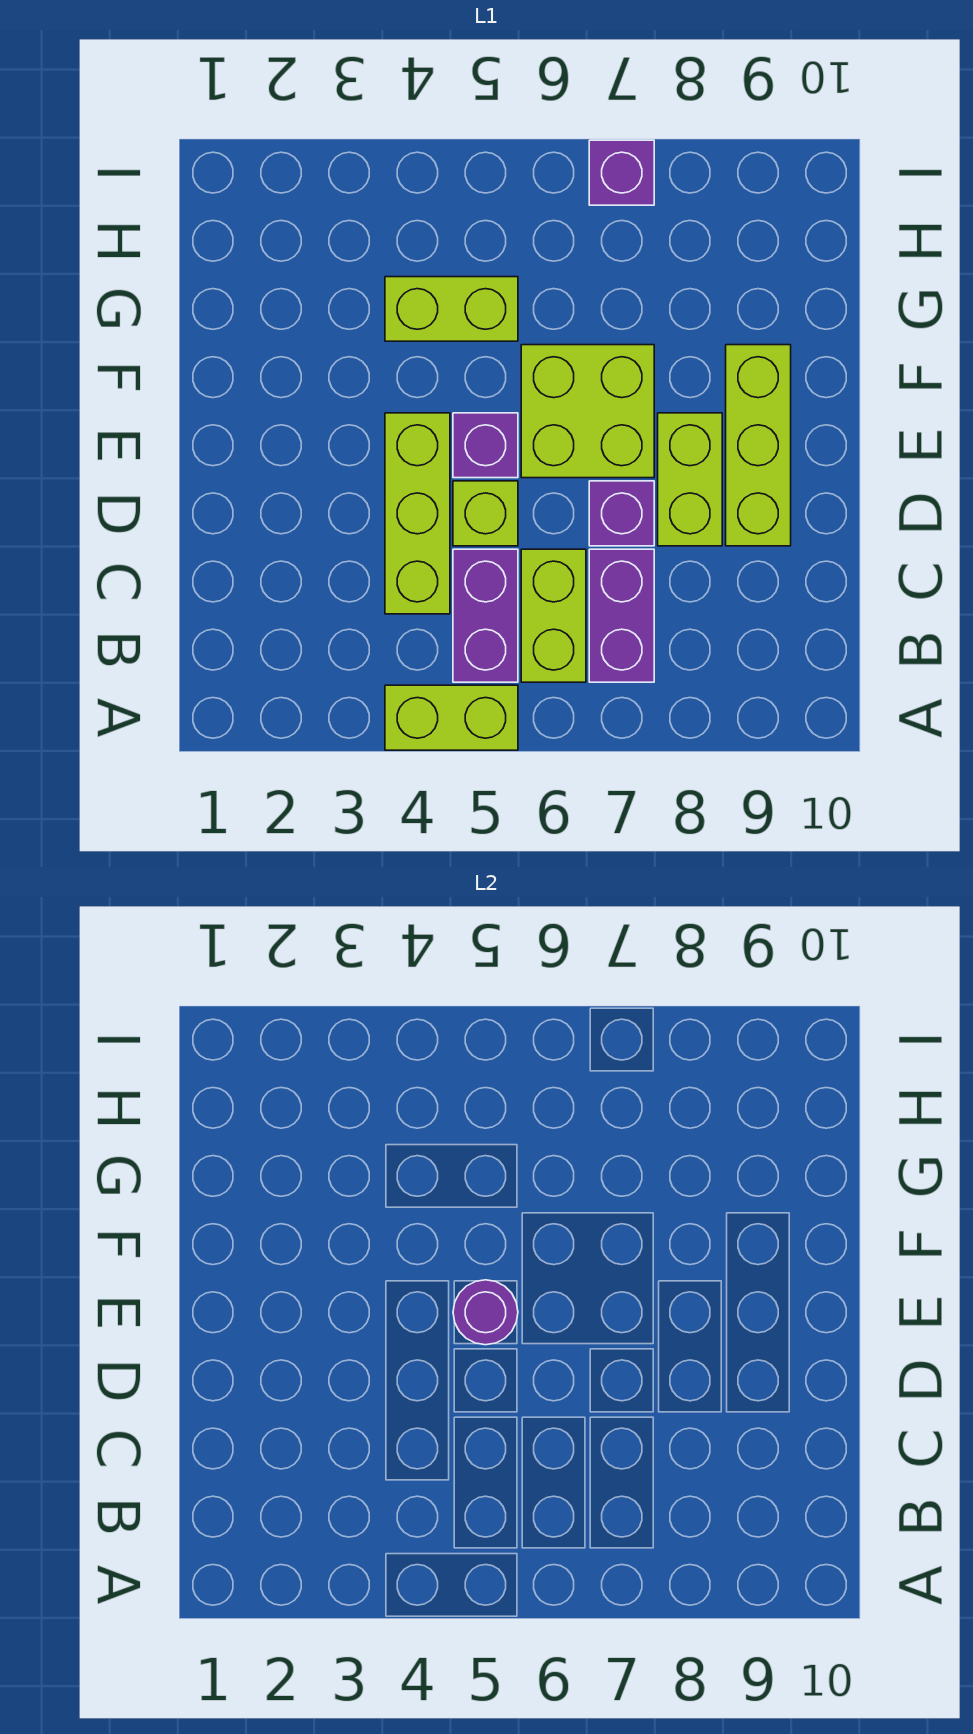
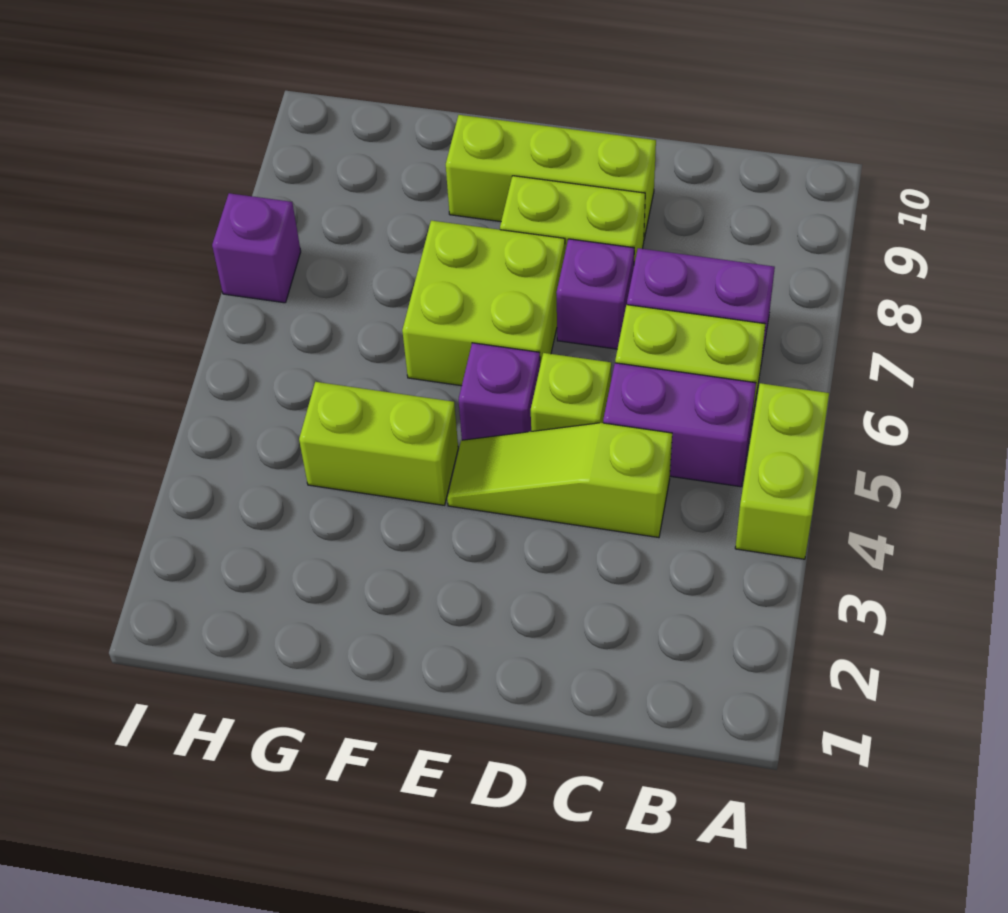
lime brick C4:E4 level 1 -> lime slope C4:E4 level 1 top C
purple round brick E5 level 2 -> none
lime brick G4:G5 level 1 -> lime brick F4:G4 level 1

